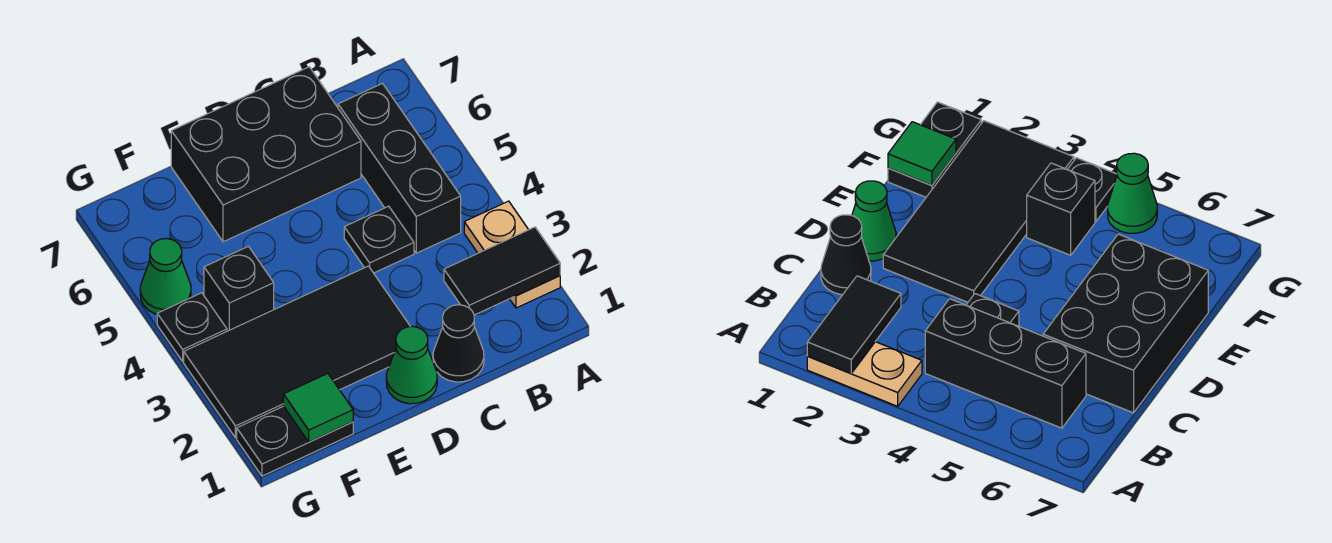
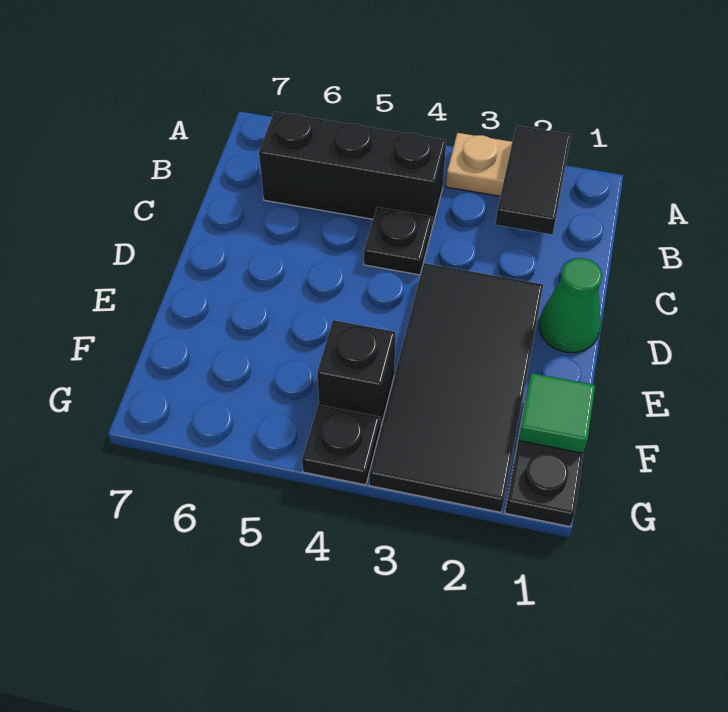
black cone C1 level 1 -> none
black brick C6:E7 level 1 -> none
green cone G5 level 1 -> none

